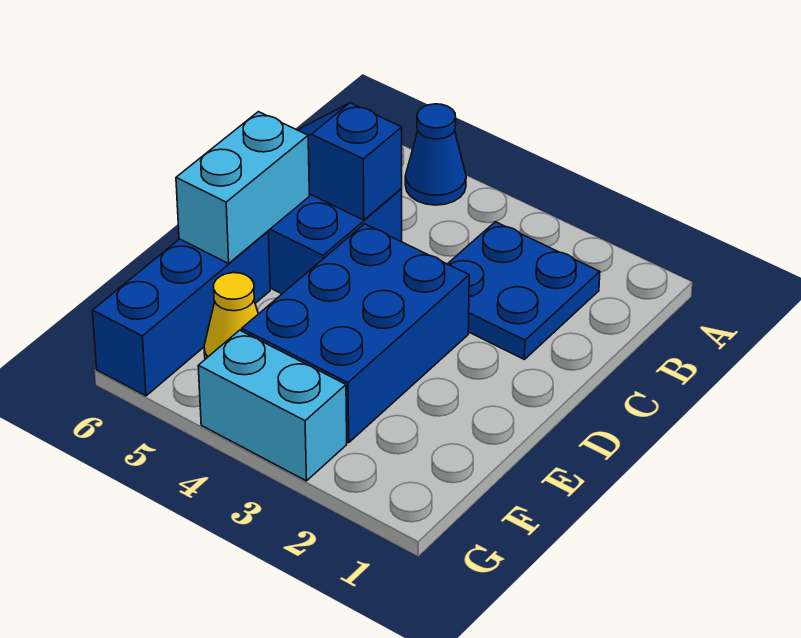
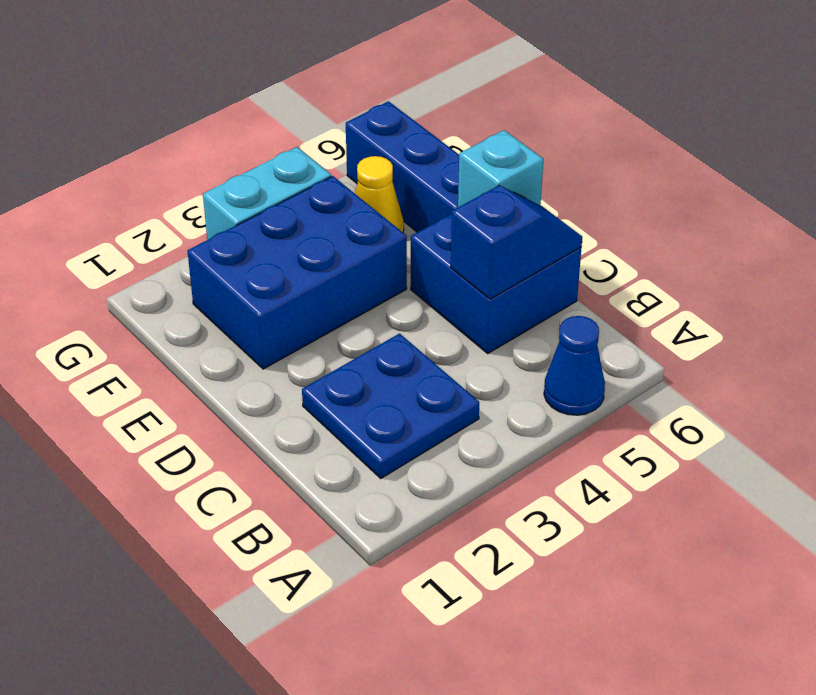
blue brick D3:F4 level 1 -> blue brick E2:F4 level 1
cyan brick D6:E6 level 2 -> cyan brick D6 level 2

